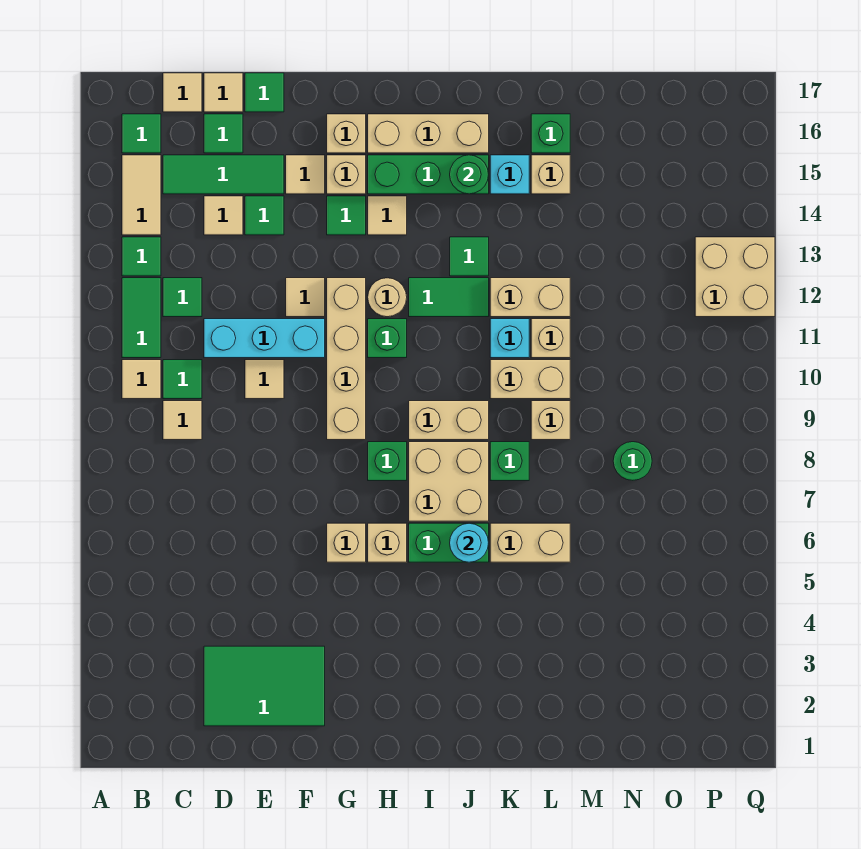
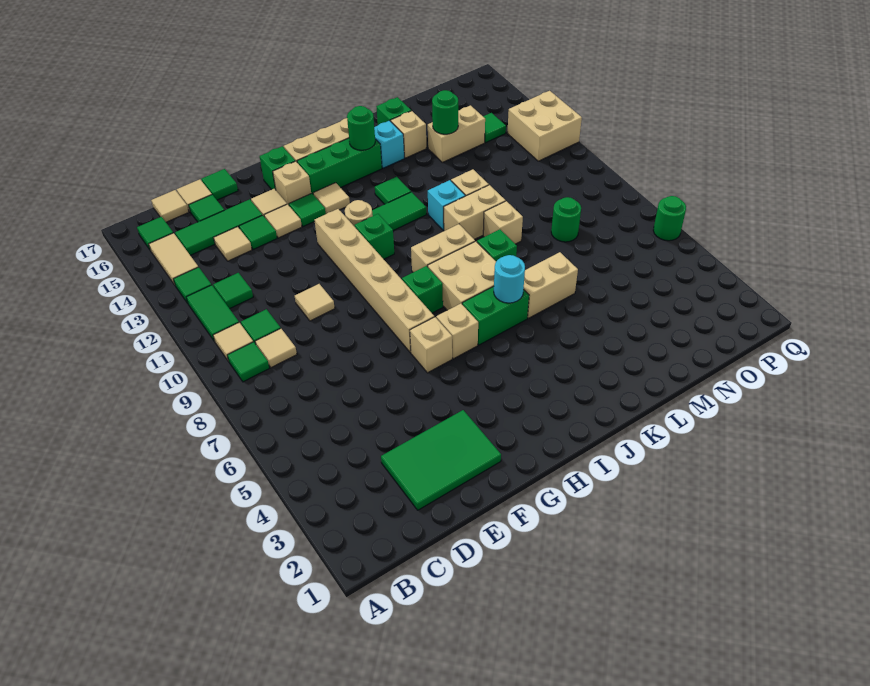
none -> green tile B9 level 1
cyan brick D11:F11 level 1 -> none
tan tile F12 level 1 -> tan tile F14 level 1
tan brick G9:G12 level 1 -> tan brick G7:G12 level 1
tan brick G16 level 1 -> green brick G16 level 1
tan brick K12:L12 level 1 -> tan brick M14:N14 level 1
none -> green round brick M14 level 2
none -> green tile O14 level 1
none -> green round brick Q6 level 1

